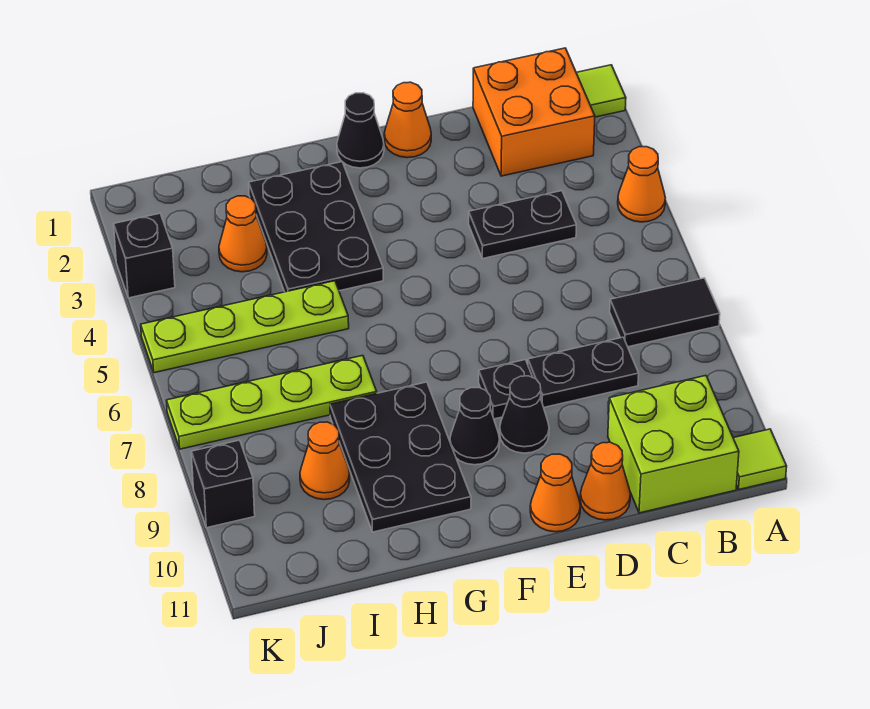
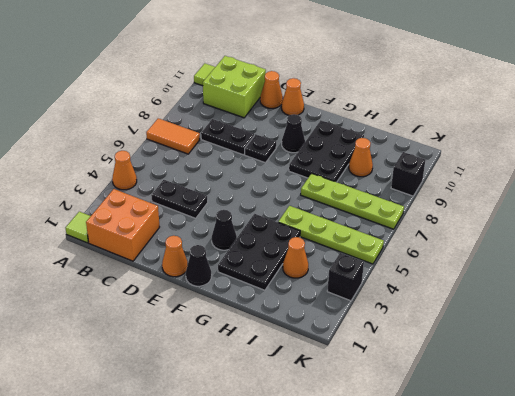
black tile A7:B7 level 1 -> orange tile A7:B7 level 1
black cone E9 level 1 -> black cone F3 level 1

